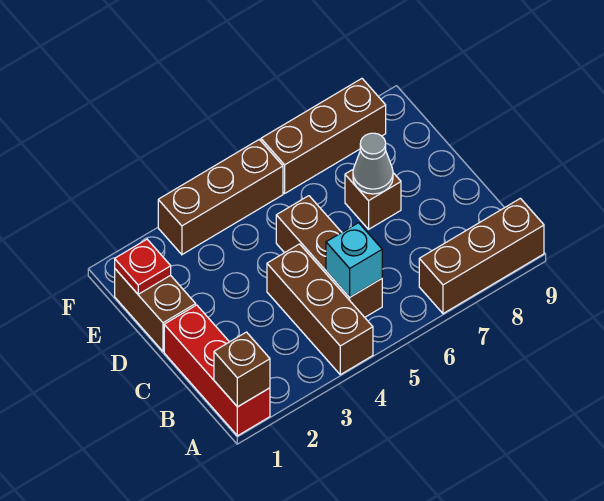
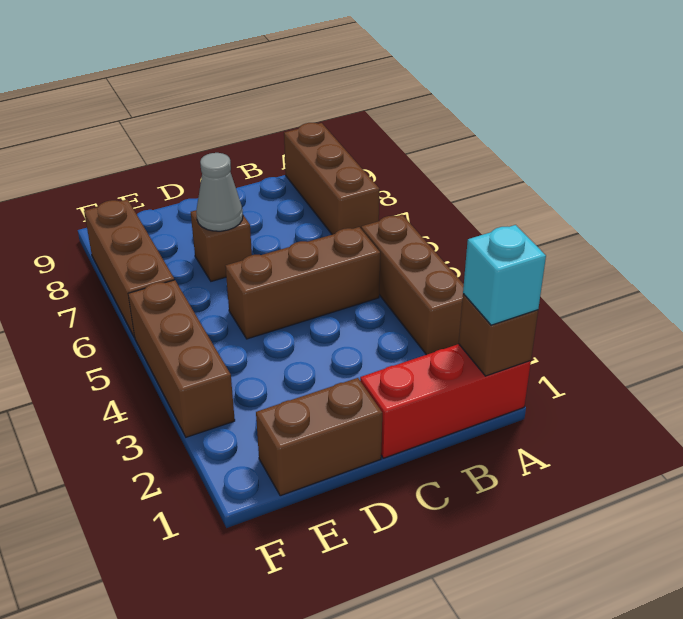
brown brick A4:C4 level 1 -> brown brick A3:A5 level 1
cyan brick B5 level 2 -> cyan brick A1 level 3
red plate E1 level 2 -> none

